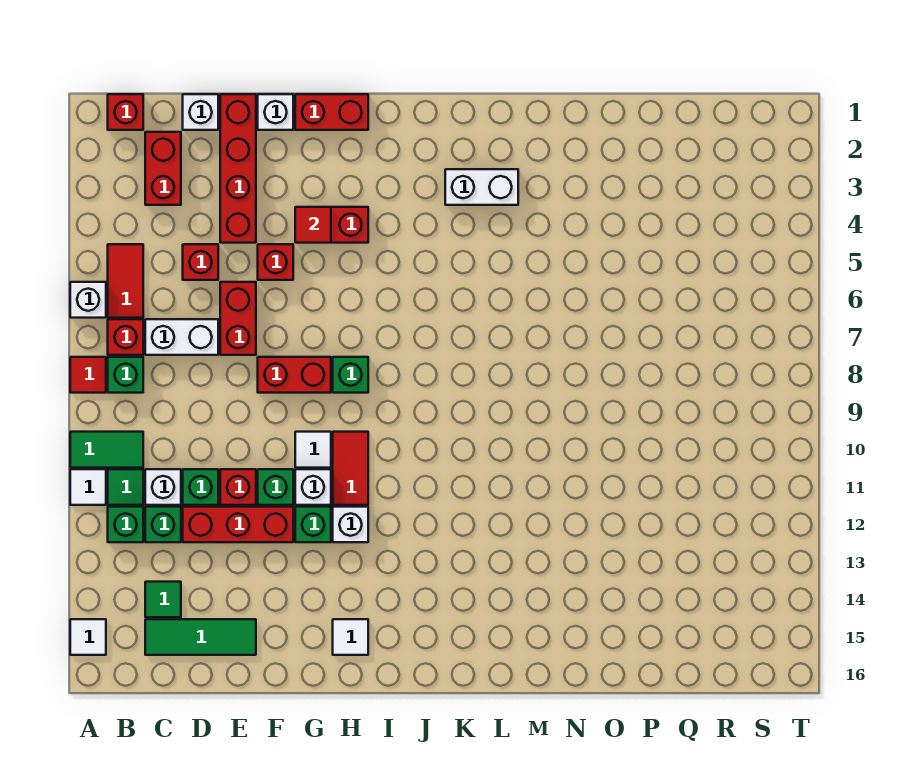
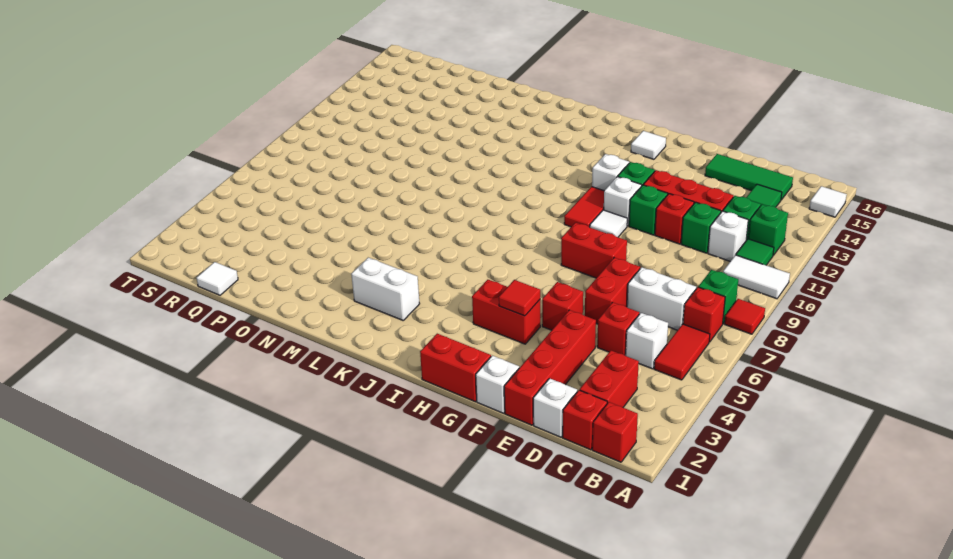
white brick A6 level 1 -> white brick C5 level 1
green tile A10:B10 level 1 -> white tile A10:B10 level 1
white tile A11 level 1 -> white tile Q1 level 1
none -> red brick C1 level 1
green brick H8 level 1 -> none

